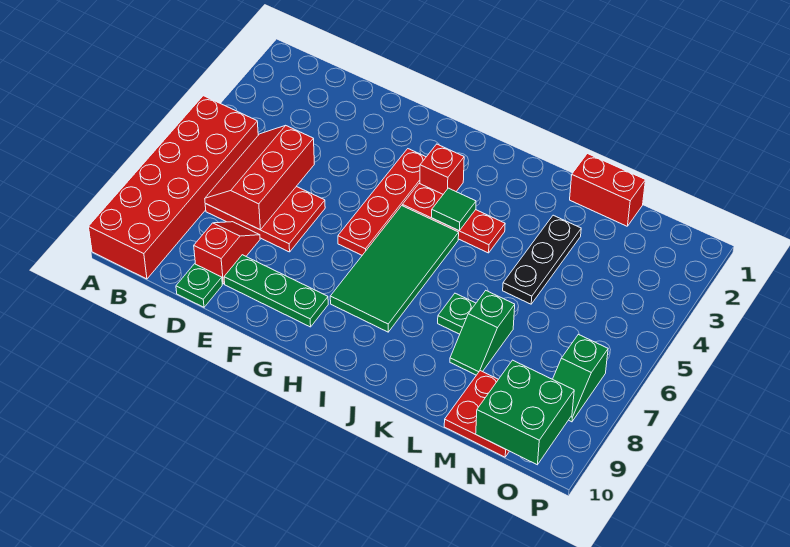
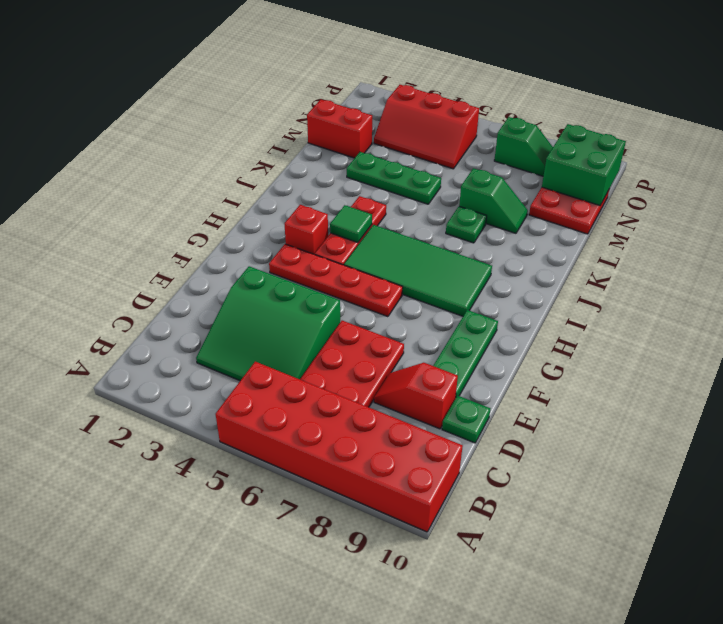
none -> green slope C3:E5 level 1 top E
red slope C5:D7 level 2 top D -> red slope N3:O5 level 1 top O
red brick L1:M1 level 1 -> red brick M1:M2 level 1
black plate L3:L5 level 1 -> green plate L3:L5 level 1

